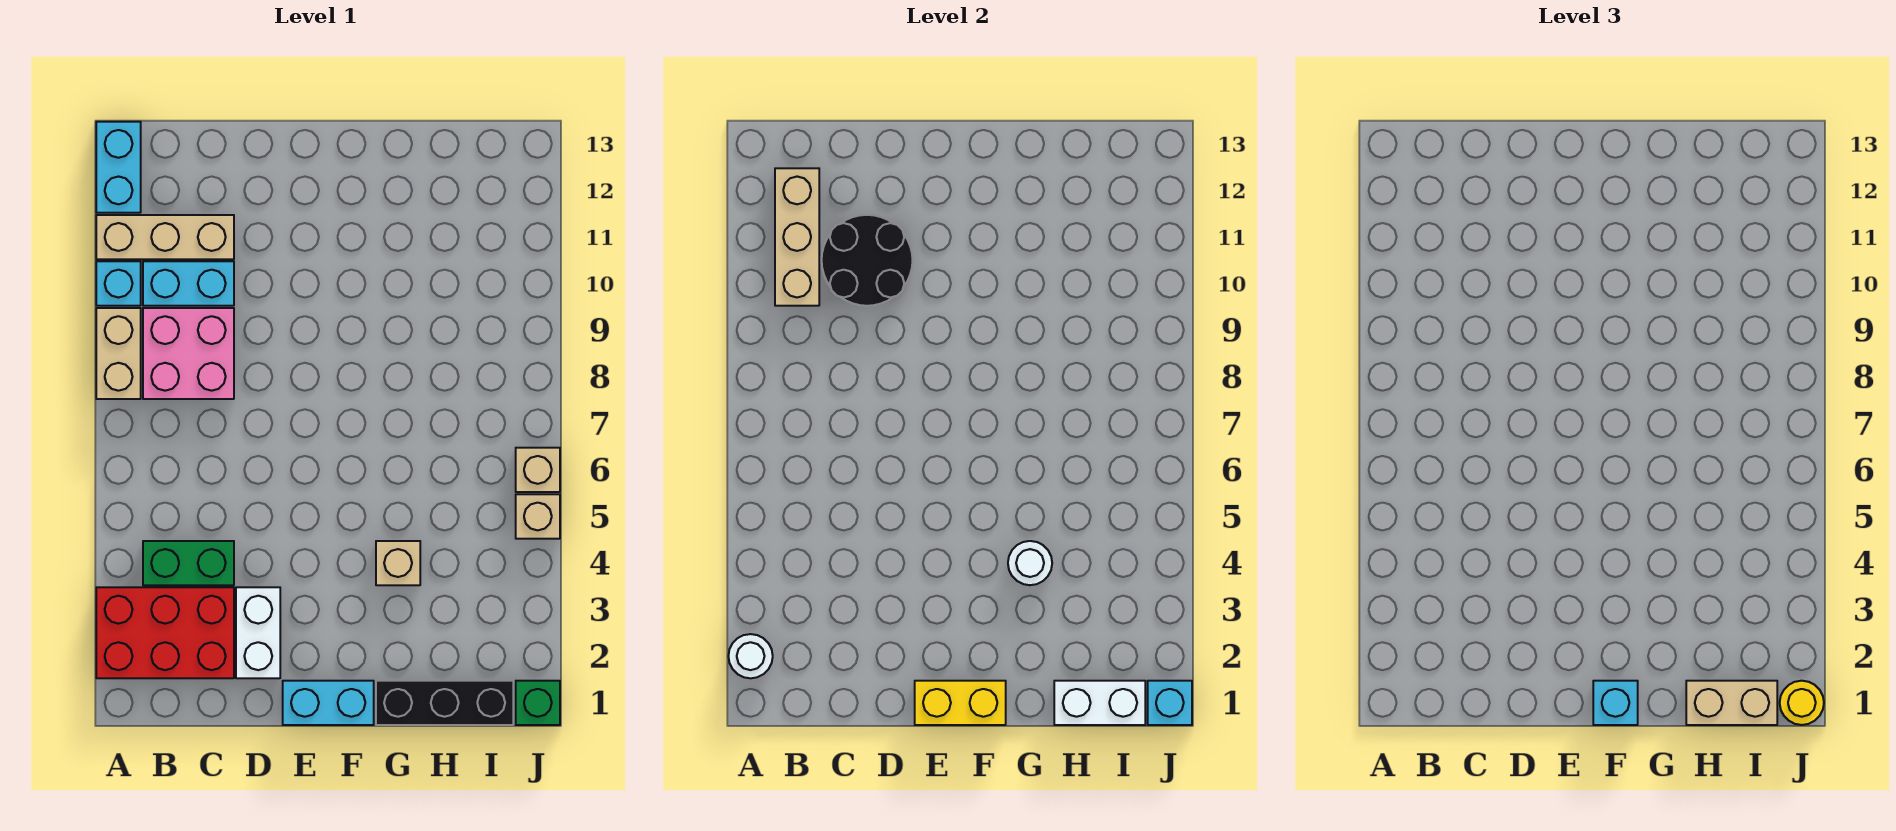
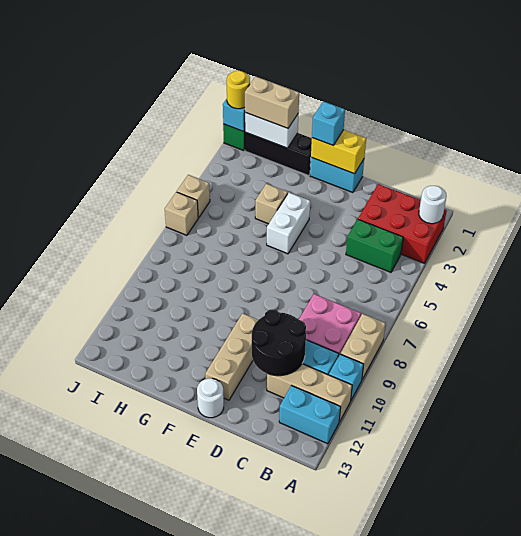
cyan brick A12:A13 level 1 -> cyan brick A12:B12 level 1
tan brick B10:B12 level 2 -> tan brick E10:E12 level 1
white brick D2:D3 level 1 -> white brick F4:F5 level 1
white round brick G4 level 2 -> white round brick E13 level 1

